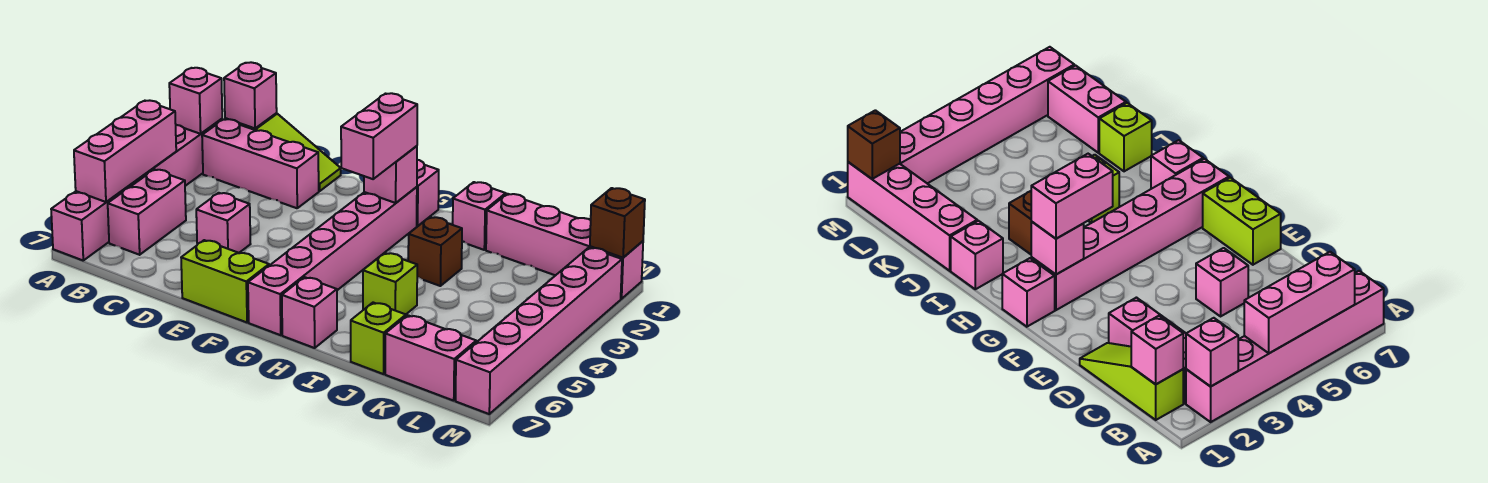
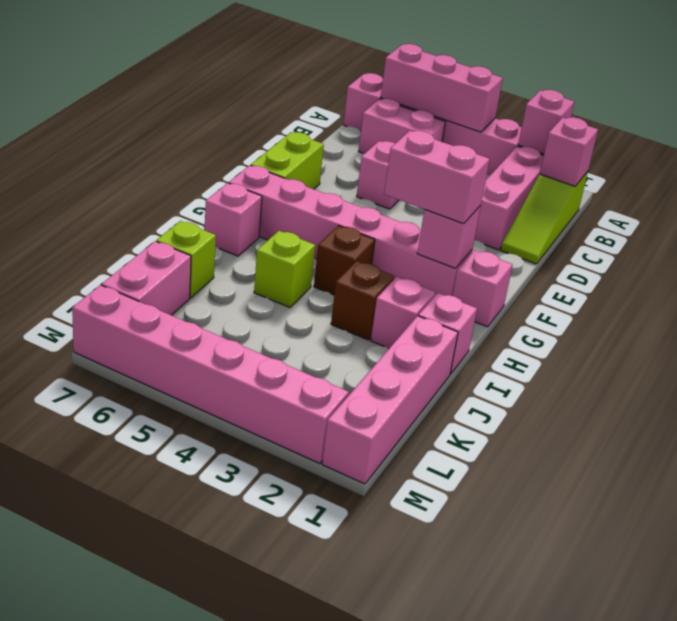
none -> pink brick I2 level 1
brown brick M1 level 2 -> brown brick H4 level 1

